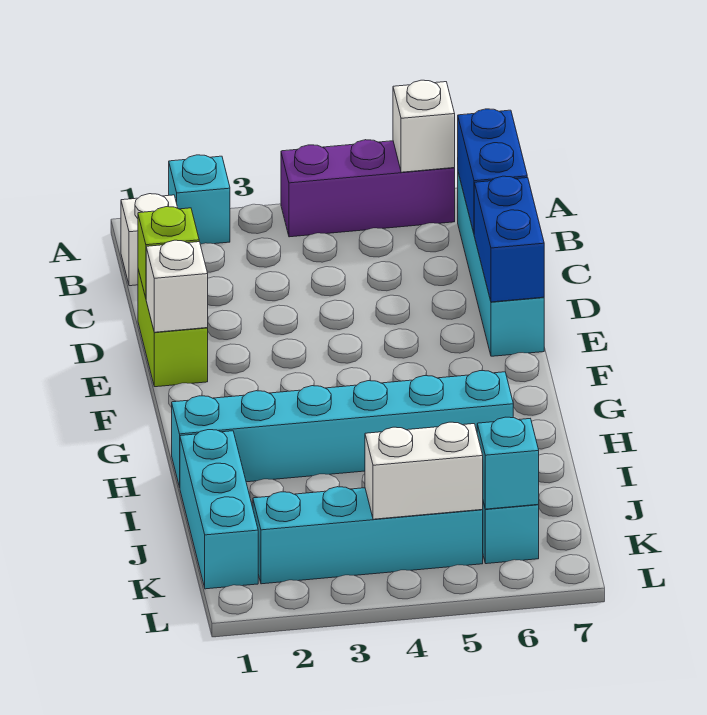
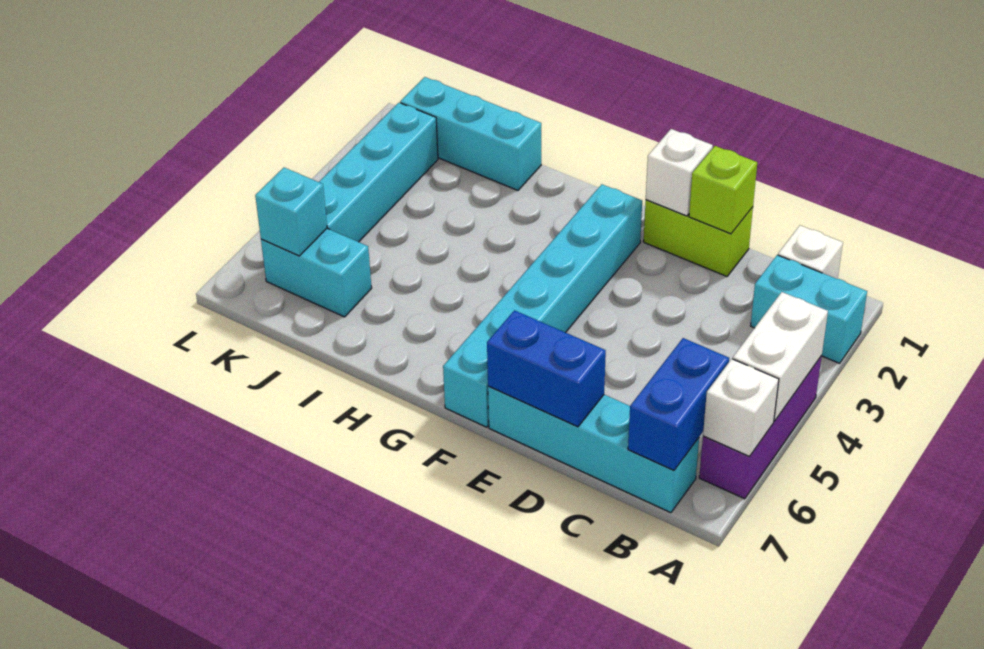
cyan brick A2 level 1 -> cyan brick A2:B2 level 1
blue brick B7:C7 level 2 -> blue brick B6:B7 level 2
cyan brick H1:H6 level 1 -> cyan brick F2:F7 level 1
white brick K4:K5 level 2 -> white brick A4:A5 level 2

